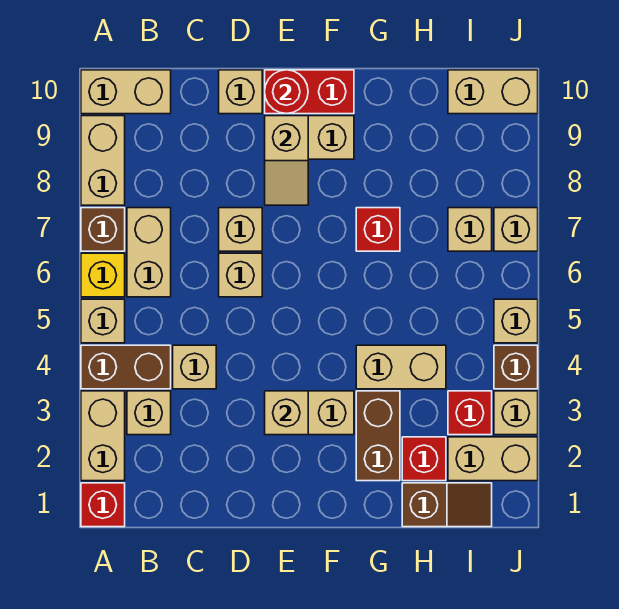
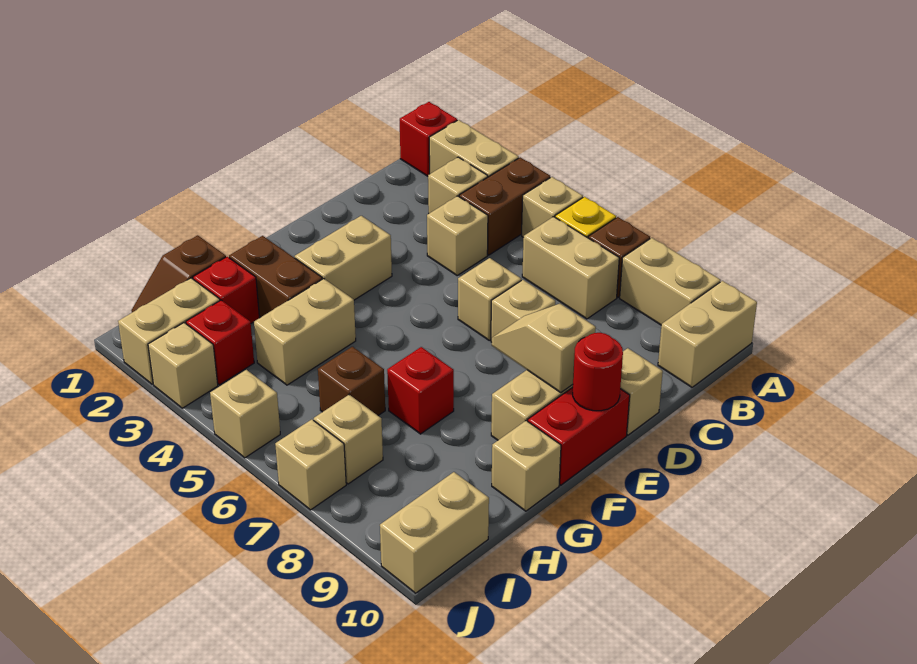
tan brick E3 level 2 -> tan brick G10 level 1
brown brick J4 level 1 -> brown brick H6 level 1

